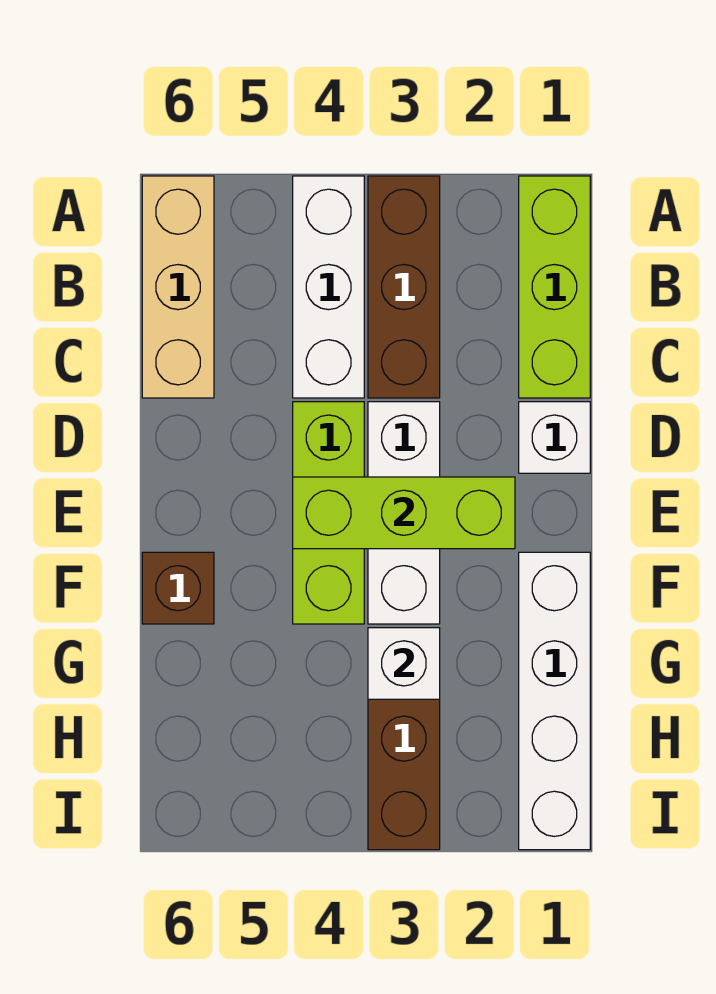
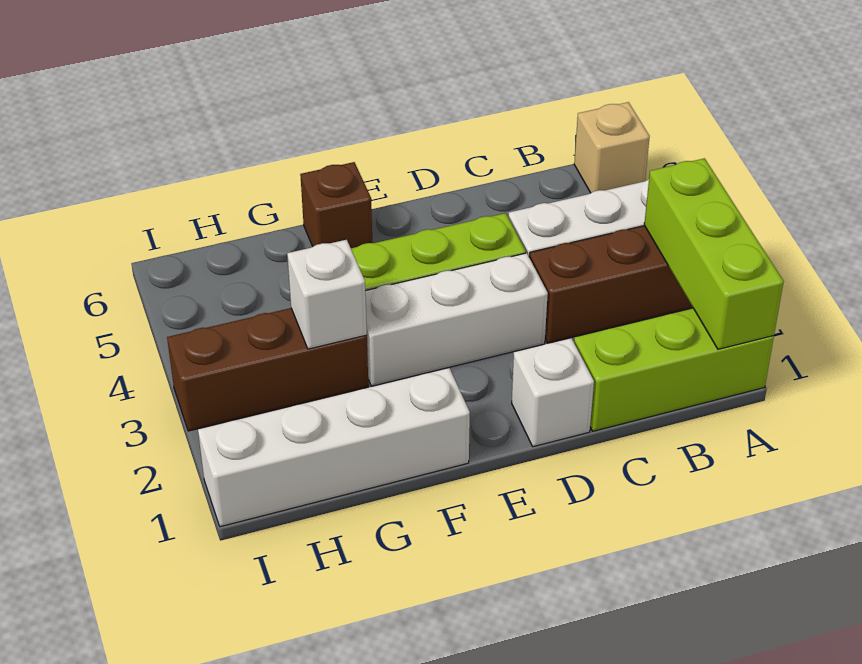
tan brick A6:C6 level 1 -> tan brick A6 level 1
lime brick E2:E4 level 2 -> lime brick A1:A3 level 2

